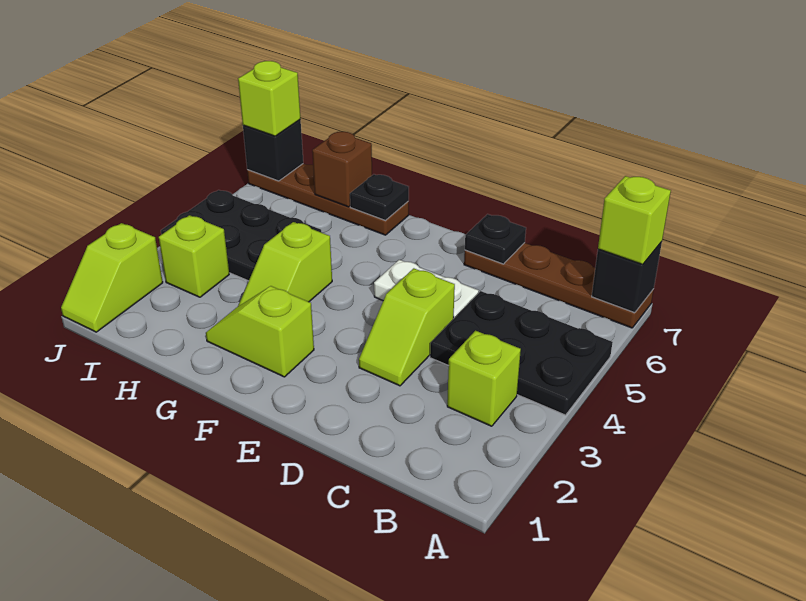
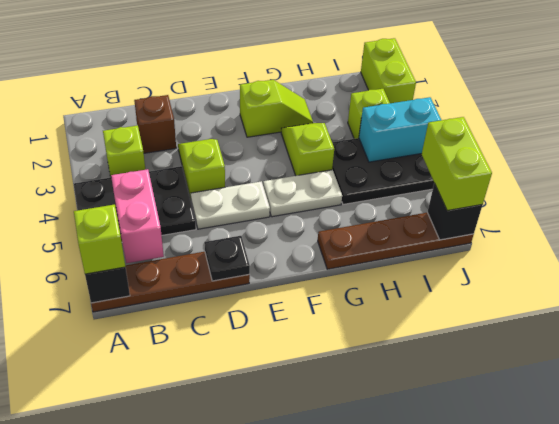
none -> pink brick B5:B6 level 2
none -> white plate F5:G5 level 1
black plate G7 level 2 -> none
brown brick H7 level 2 -> brown brick C2 level 1
none -> cyan brick I4:J4 level 2
lime slope J1:J2 level 1 top 2 -> lime brick J1:J2 level 1
lime brick J7 level 3 -> lime brick J6:J7 level 3

